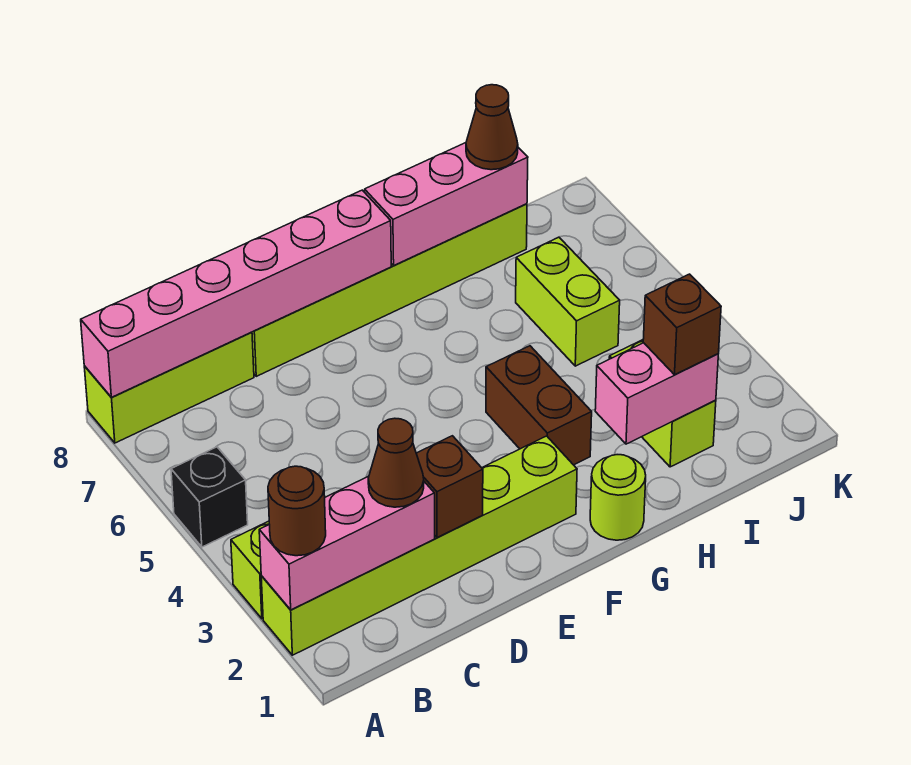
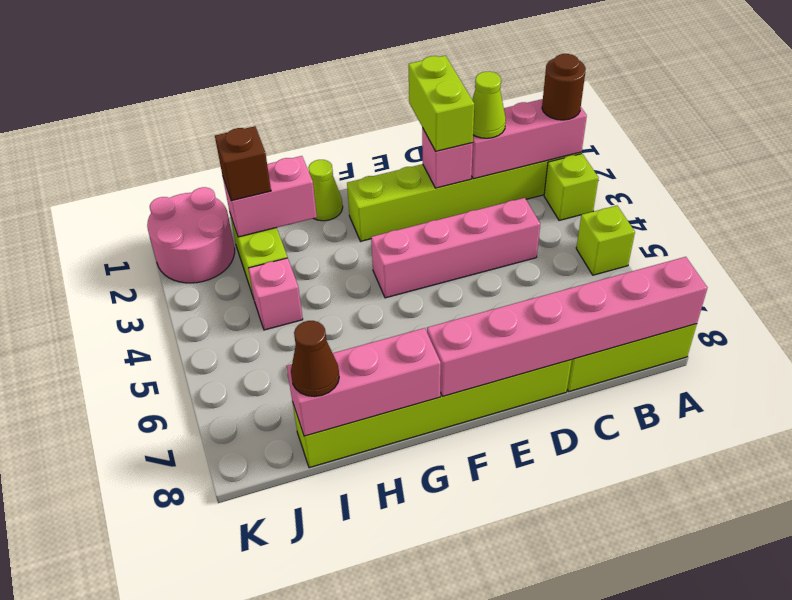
black brick A5 level 1 -> lime brick A5 level 1
brown cone C2 level 3 -> lime cone C2 level 3
none -> pink brick C4:F4 level 1
brown brick D2 level 2 -> pink brick D2 level 2
lime round brick G1 level 1 -> lime cone G1 level 1
brown brick G3:G4 level 1 -> none
none -> pink brick I4 level 1
lime brick I5:I6 level 1 -> lime brick D1:D2 level 3
none -> pink round brick J1:K2 level 1

